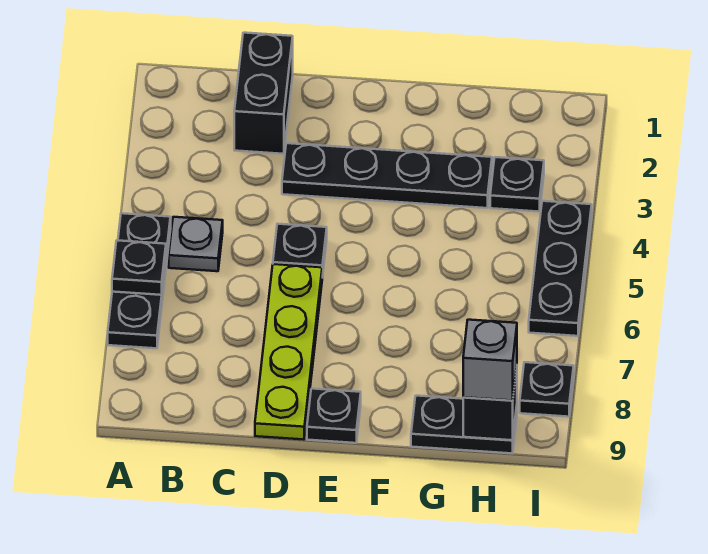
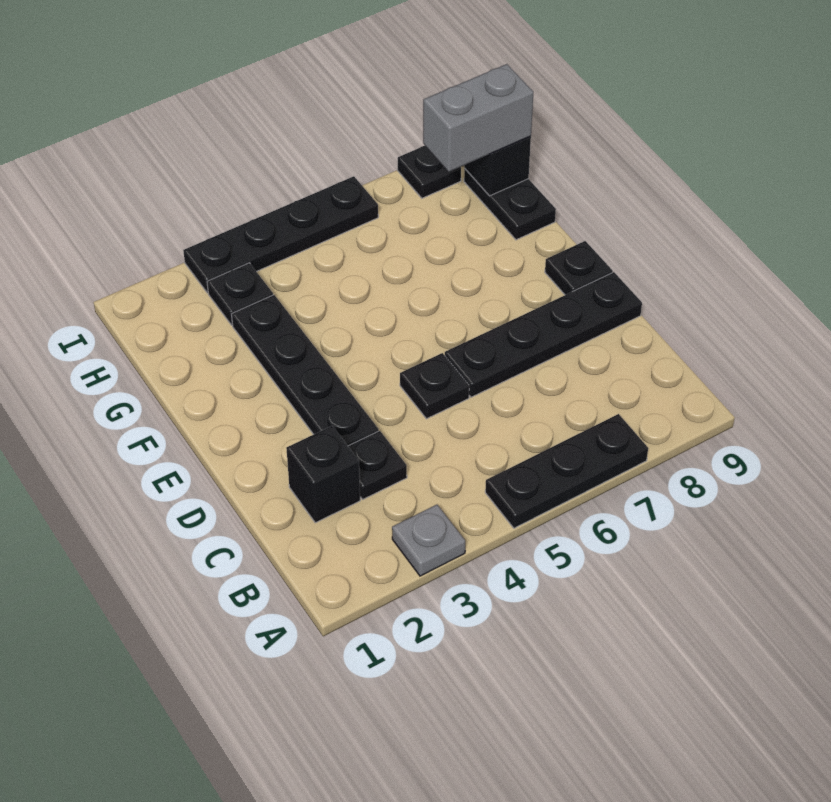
black plate A6 level 2 -> black plate C3 level 1
grey plate B5 level 1 -> grey plate A3 level 1
black brick C1:C2 level 1 -> black brick C2 level 1
lime plate D6:D9 level 1 -> black plate D6:D9 level 1
grey brick H9 level 3 -> grey brick H8:H9 level 3
black plate I4:I6 level 1 -> black plate I3:I6 level 1

